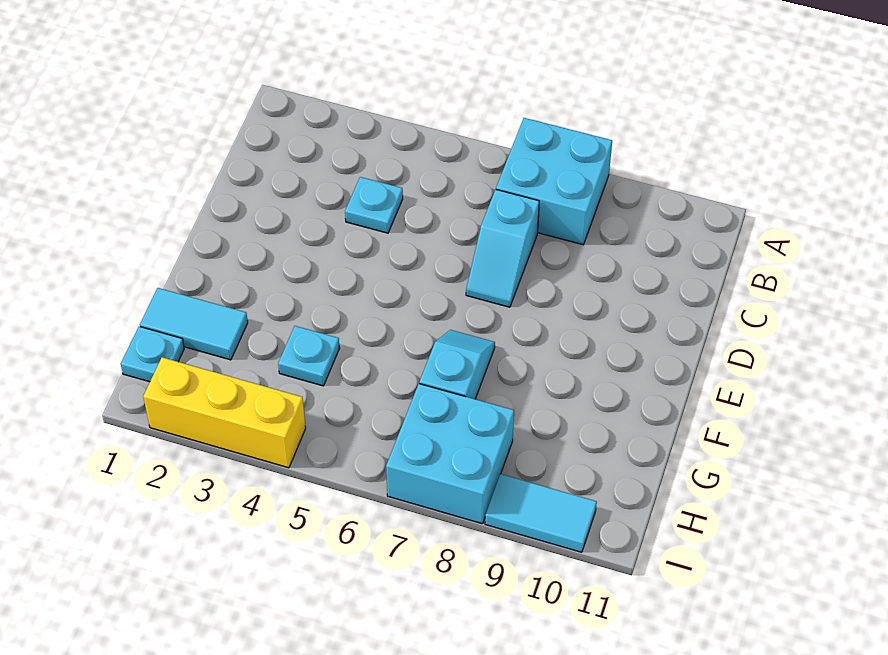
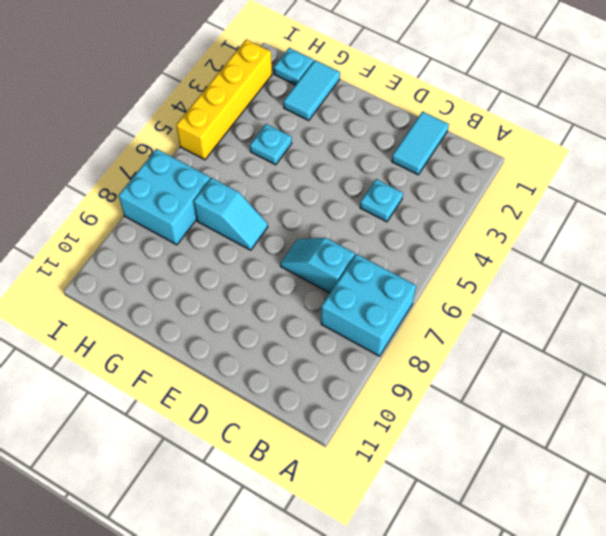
yellow brick I2:I4 level 1 -> yellow brick I2:I5 level 1
cyan tile I9:I10 level 1 -> cyan tile C1:C2 level 1

